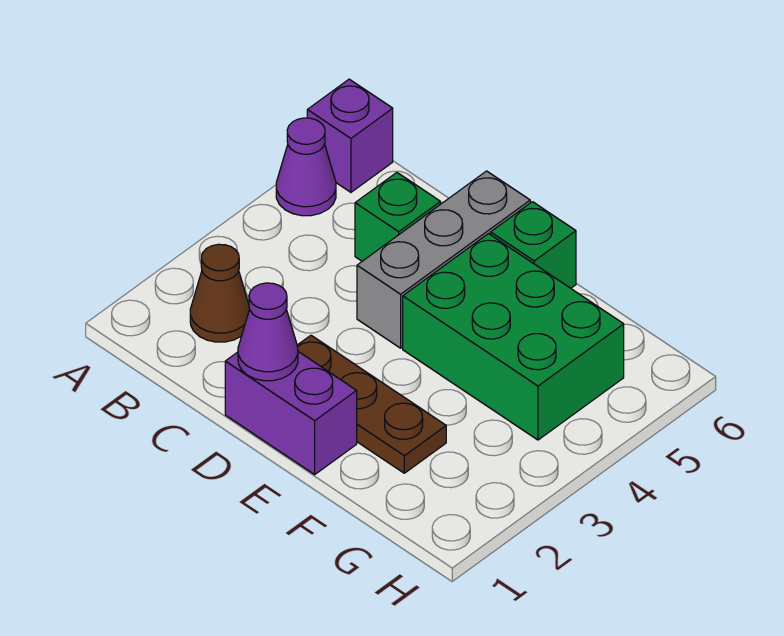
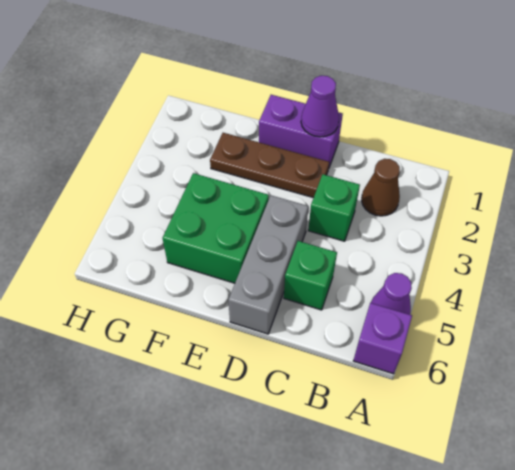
green brick E4:G5 level 1 -> green brick E4:F5 level 1
green brick E6 level 1 -> green brick C3 level 1

